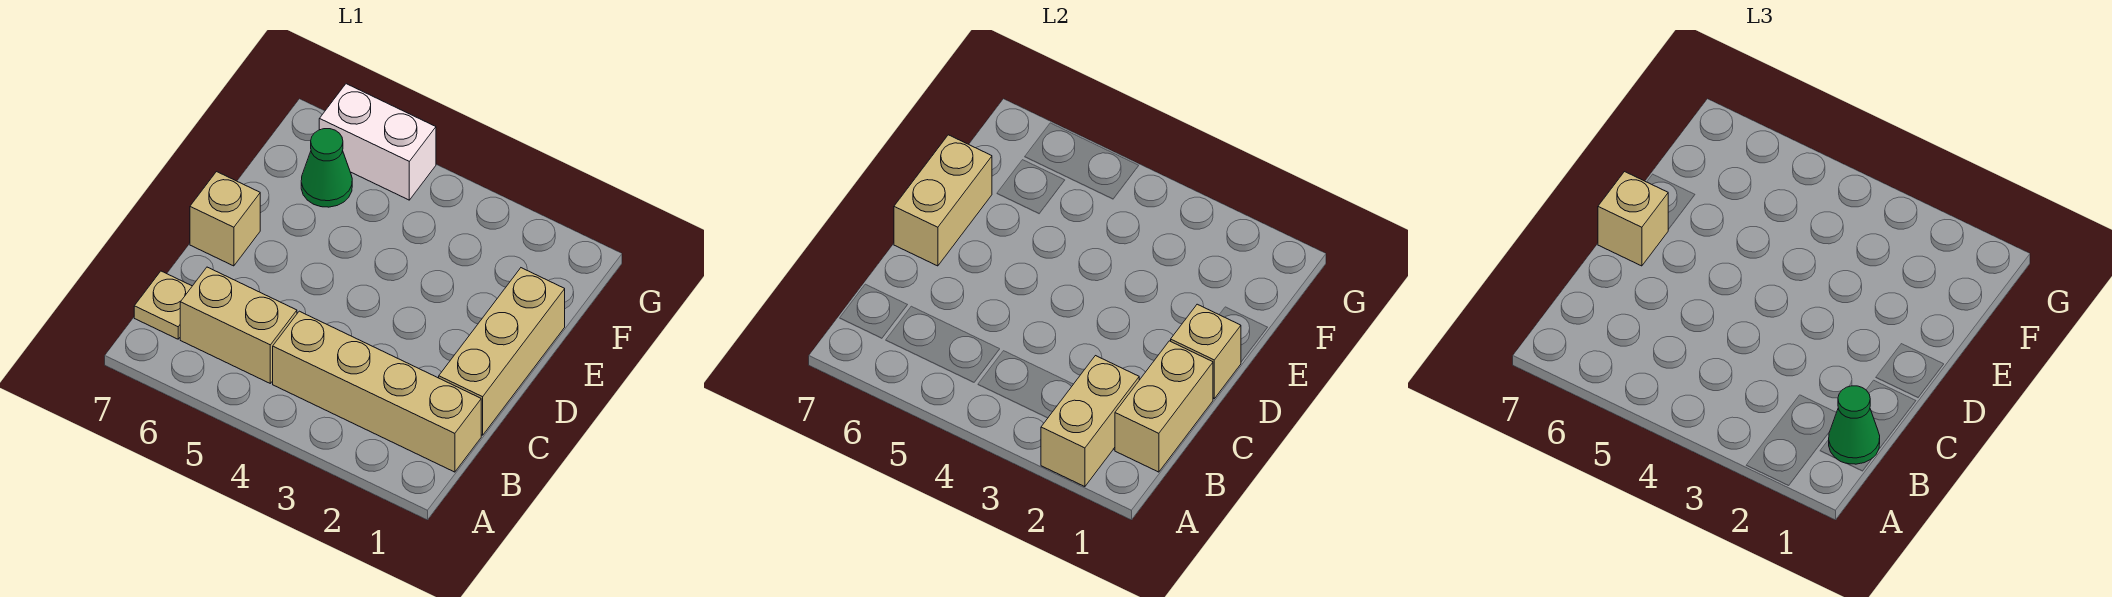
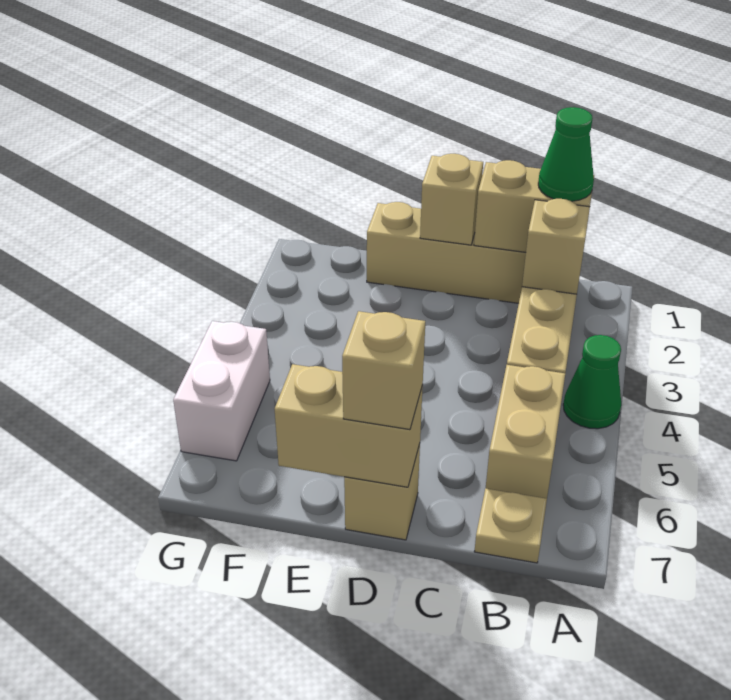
tan brick A2:B2 level 2 -> tan brick B2 level 2
green cone F6 level 1 -> green cone A4 level 1

